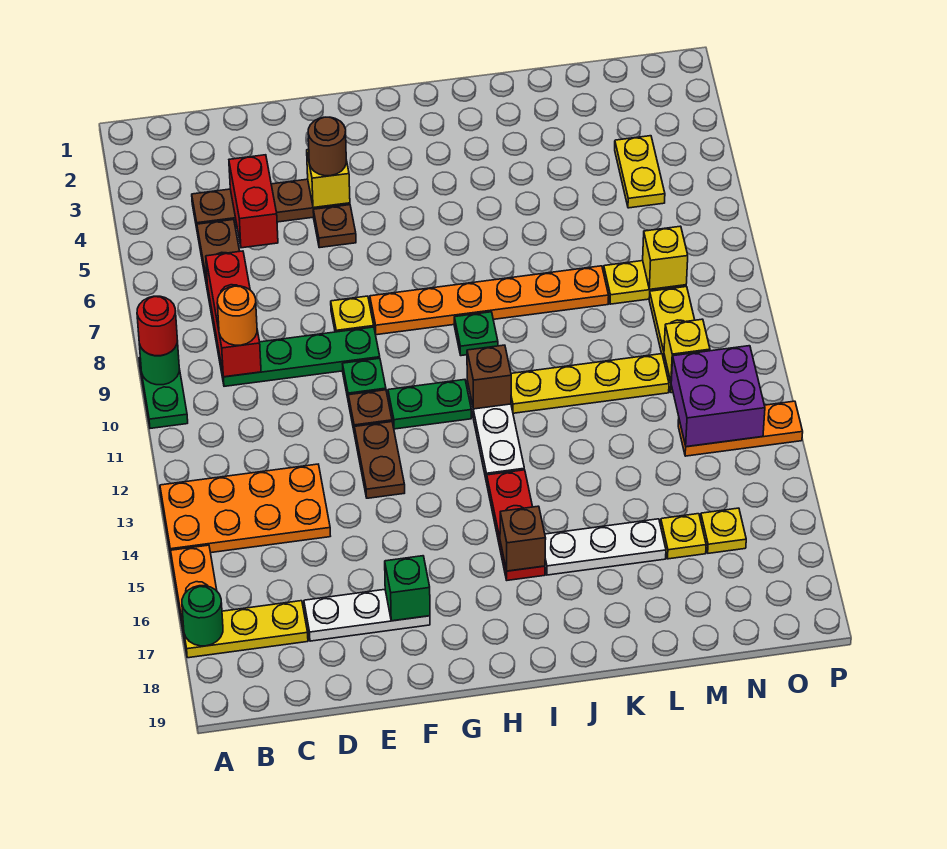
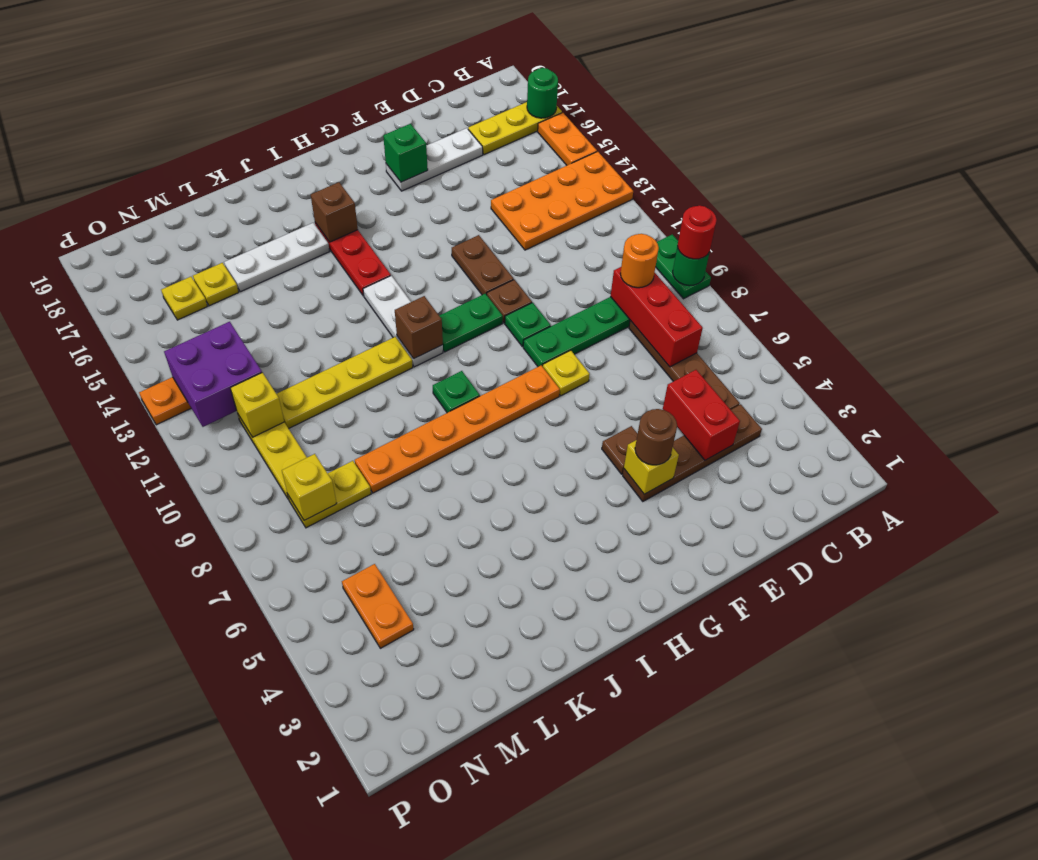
yellow plate N4:N5 level 1 -> orange plate N4:N5 level 1

